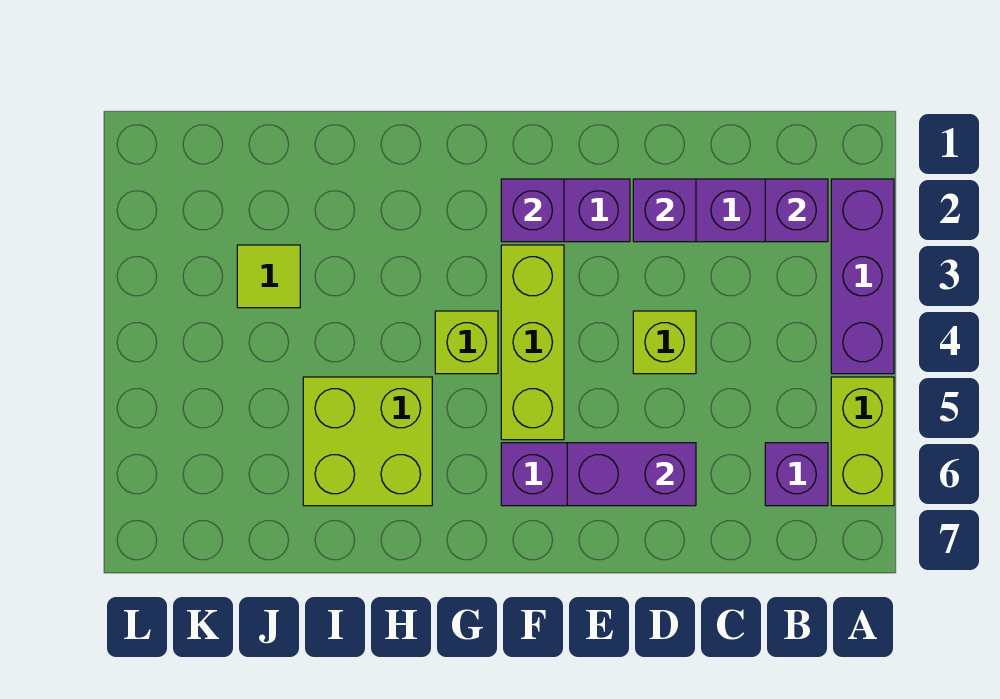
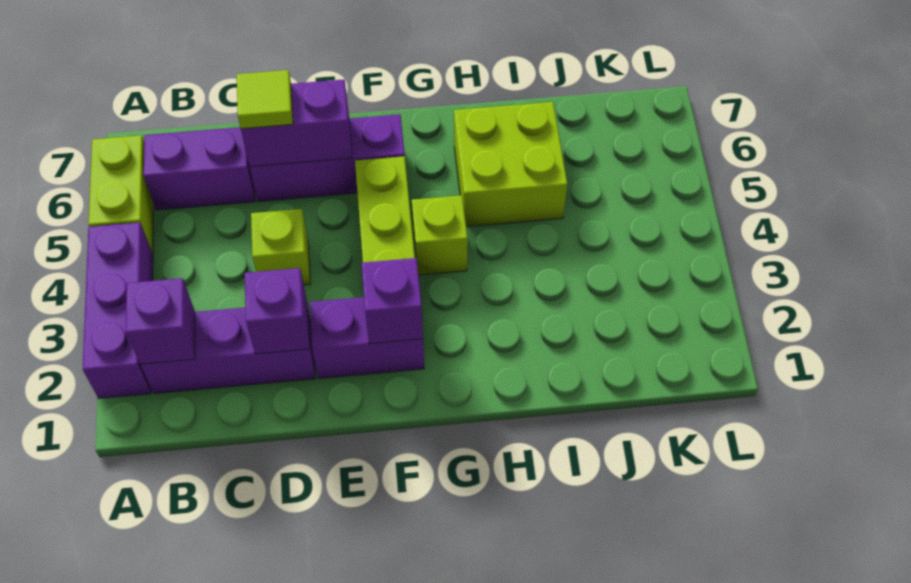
purple brick B6 level 1 -> purple brick B6:C6 level 1
lime tile J3 level 1 -> lime tile D6 level 3

